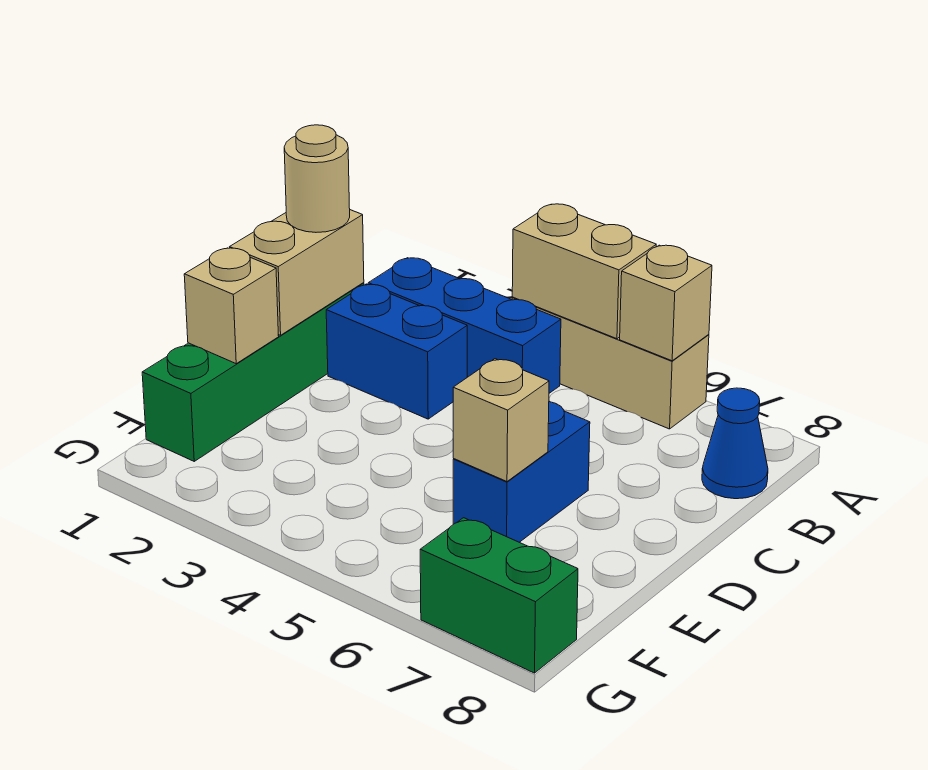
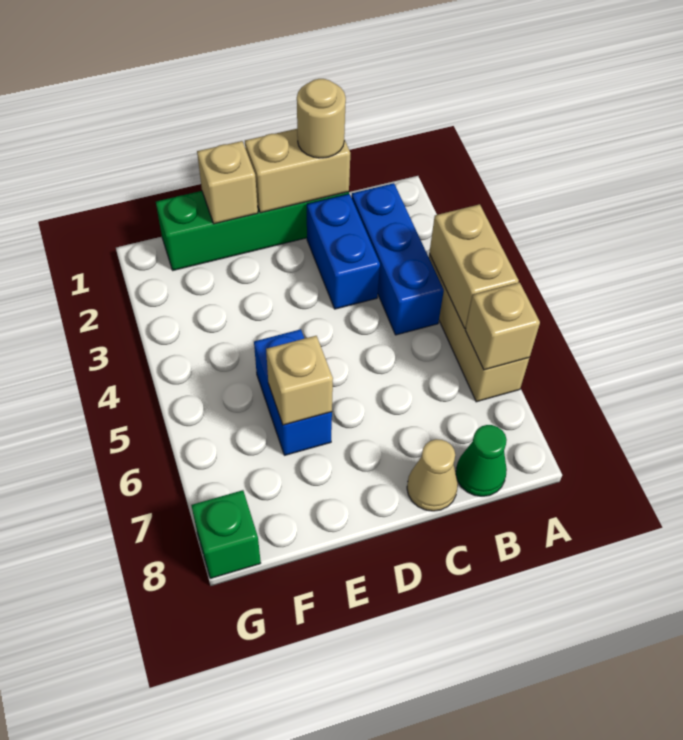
blue cone B8 level 1 -> green cone B8 level 1
none -> tan cone C8 level 1
blue brick D6:E6 level 1 -> blue brick E5:E6 level 1
green brick G7:G8 level 1 -> green brick G8 level 1

